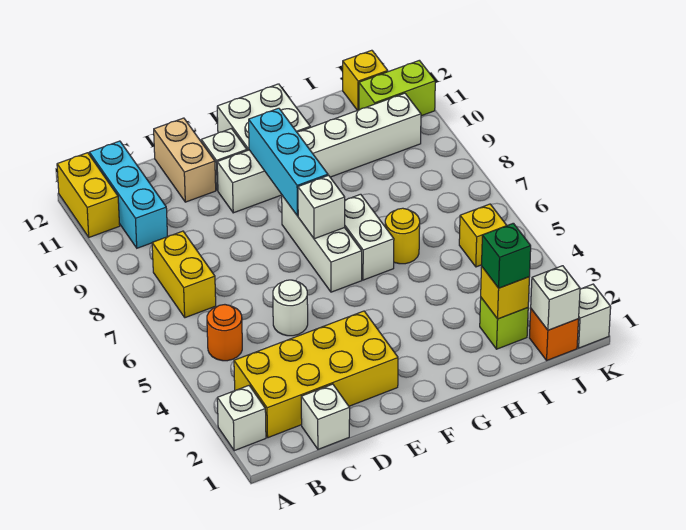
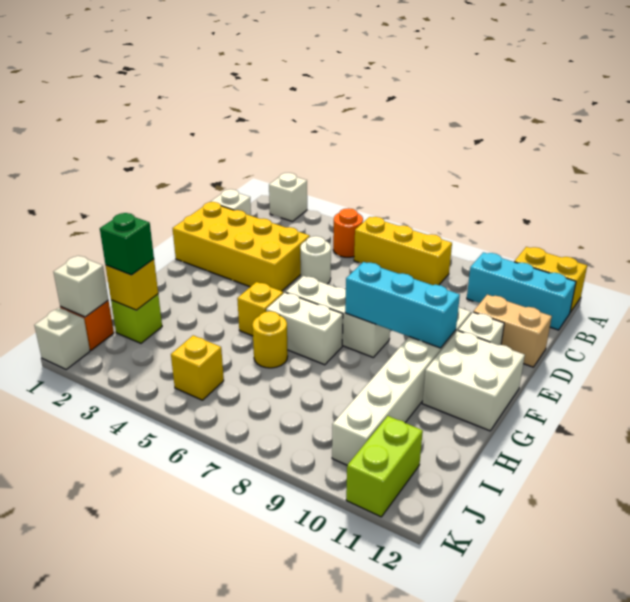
yellow brick B2:E3 level 1 -> yellow brick D1:E4 level 1
yellow brick B7:B8 level 1 -> yellow brick B6:B8 level 1
white brick F7 level 2 -> none
yellow brick J12 level 1 -> yellow brick G5 level 1

